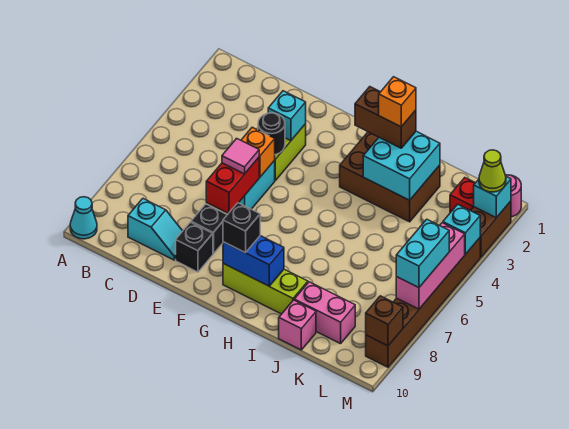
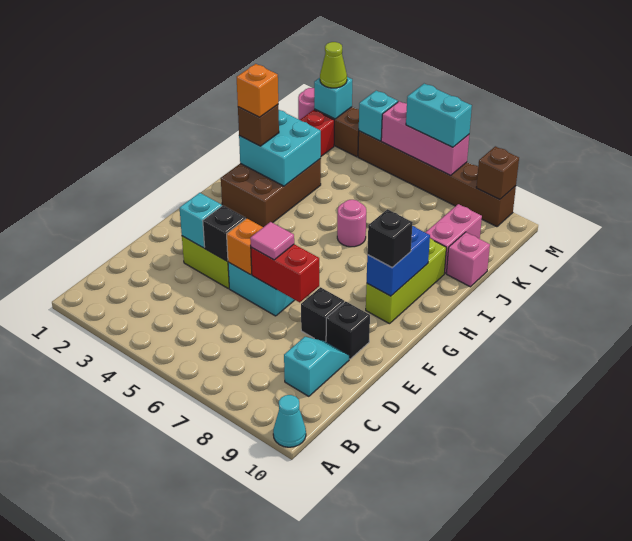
black round brick E4 level 2 -> black brick E4 level 2
brown brick H2:I2 level 3 -> brown brick I2 level 3
none -> pink round brick I6 level 1

